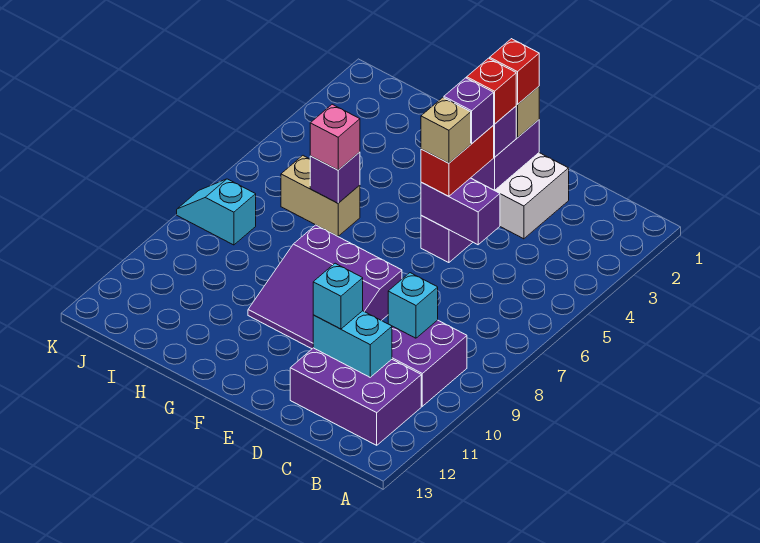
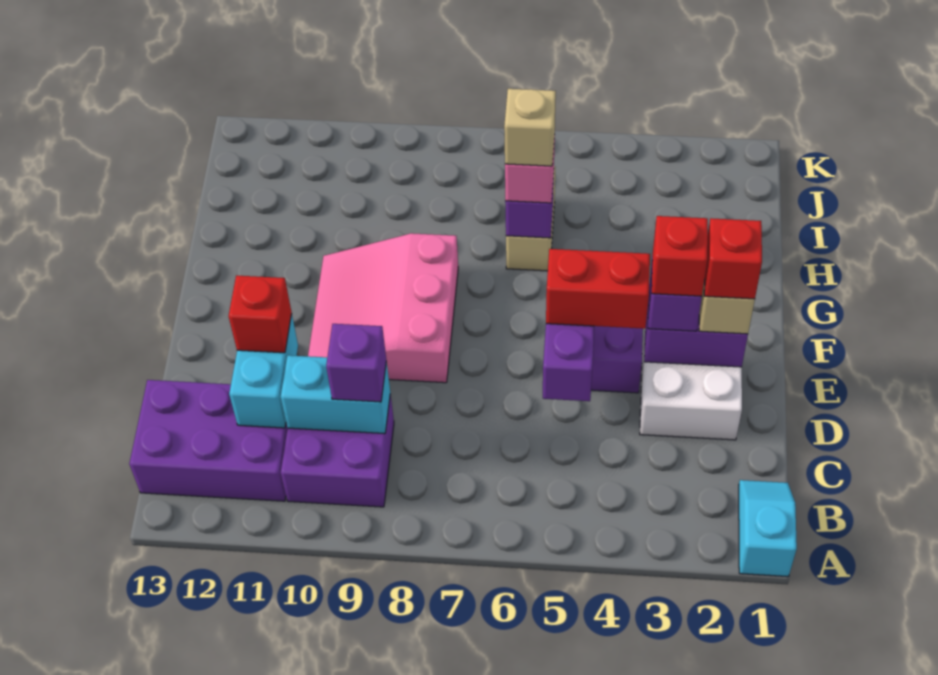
purple brick B11:D12 level 1 -> purple brick B11:C13 level 1
cyan brick C9 level 2 -> cyan brick C9:C10 level 2
cyan brick D11 level 3 -> red brick D11 level 3
purple brick E4 level 4 -> purple brick C9 level 3
tan brick E5 level 4 -> tan brick H6 level 4
purple slope E8:G10 level 1 top 8 -> pink slope E8:G10 level 1 top 8
cyan slope J8:K8 level 1 top J -> cyan slope A1:B1 level 1 top A

